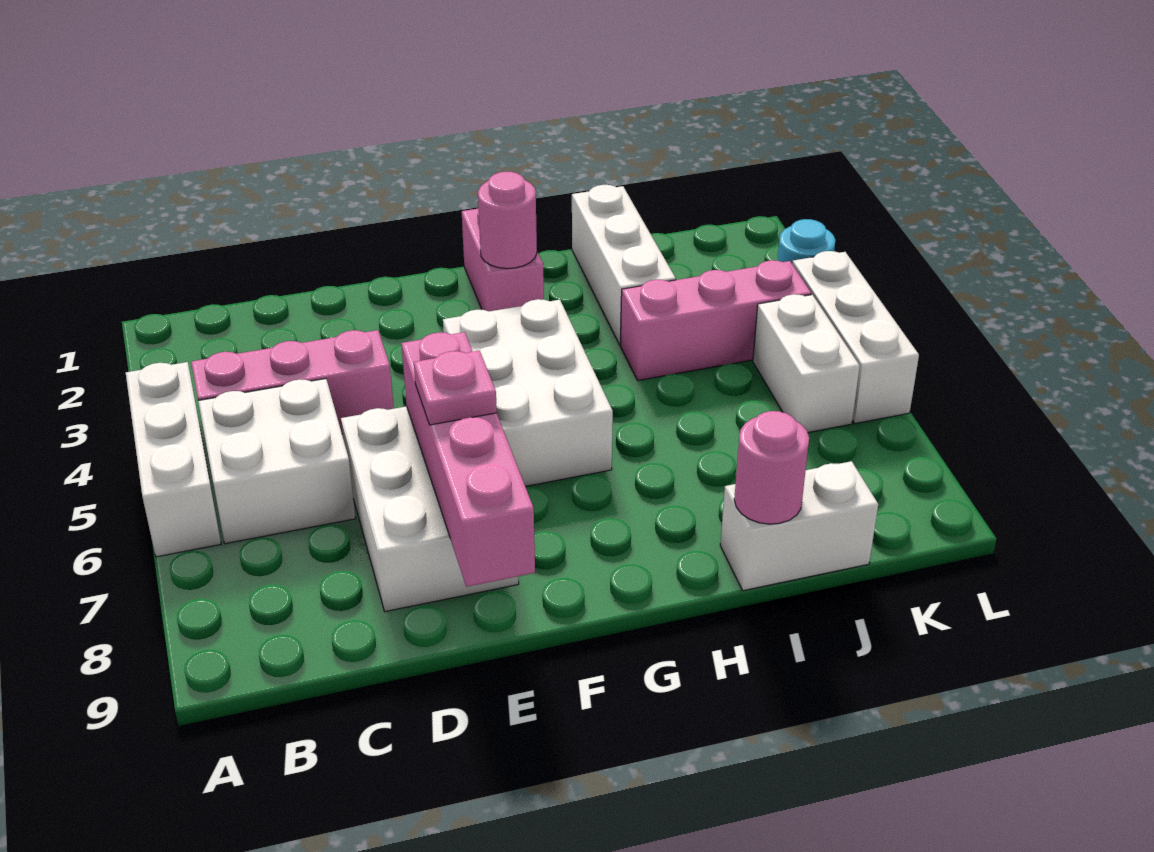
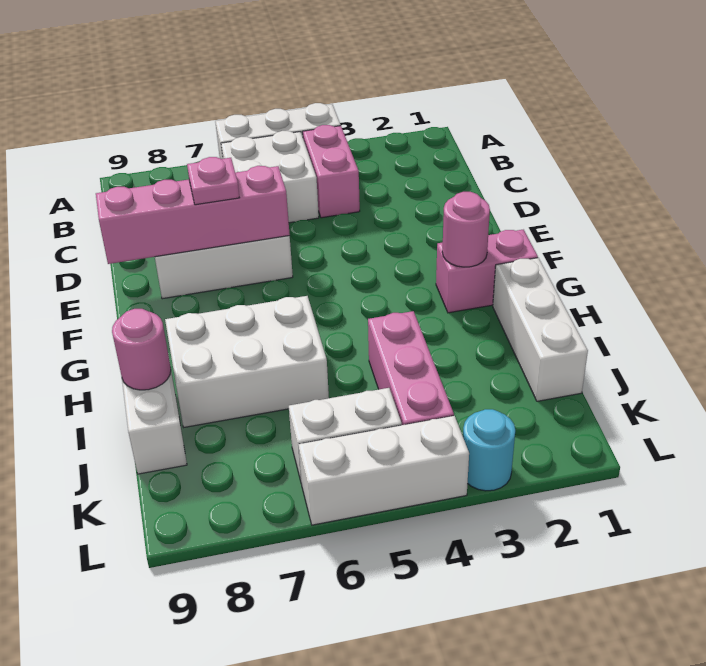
pink brick B4:D4 level 1 -> pink brick B4:C4 level 1
white brick F4:G6 level 1 -> white brick H6:I8 level 1
white brick I1:I3 level 1 -> white brick H1:J1 level 1

